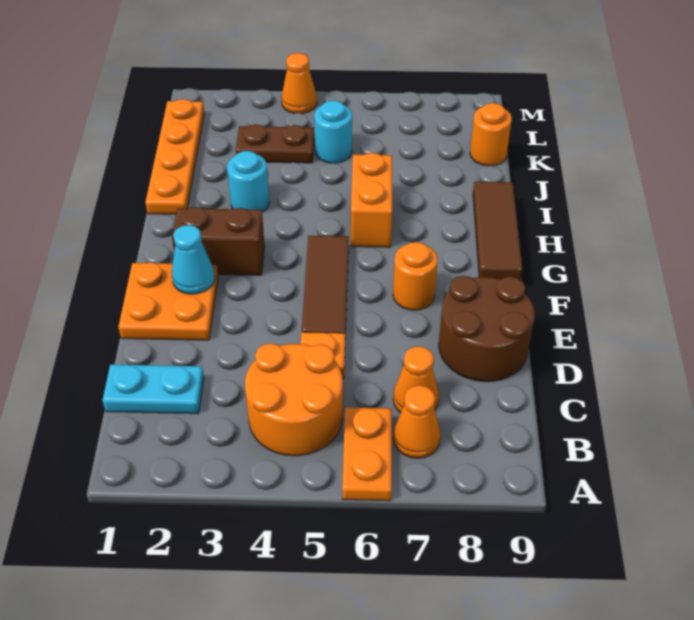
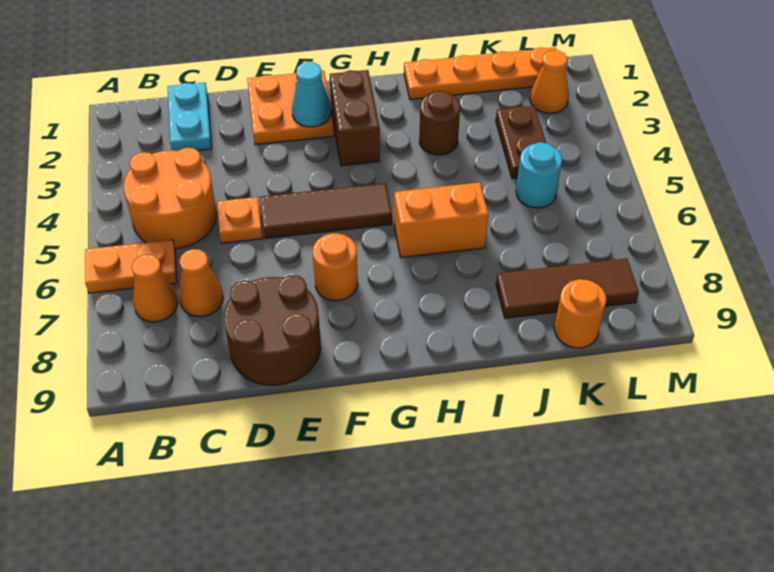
brown tile G9:I9 level 1 -> brown tile J8:L8 level 1
cyan round brick I3 level 1 -> brown round brick I3 level 1
orange cone M4 level 1 -> orange cone L2 level 1

